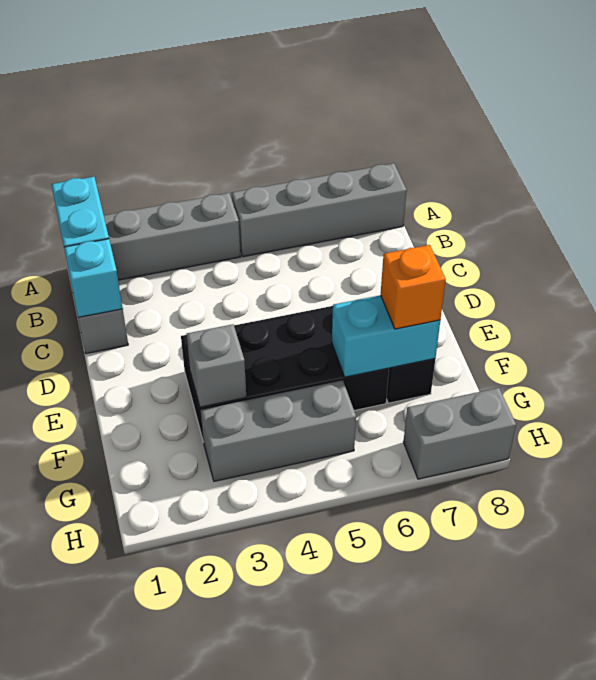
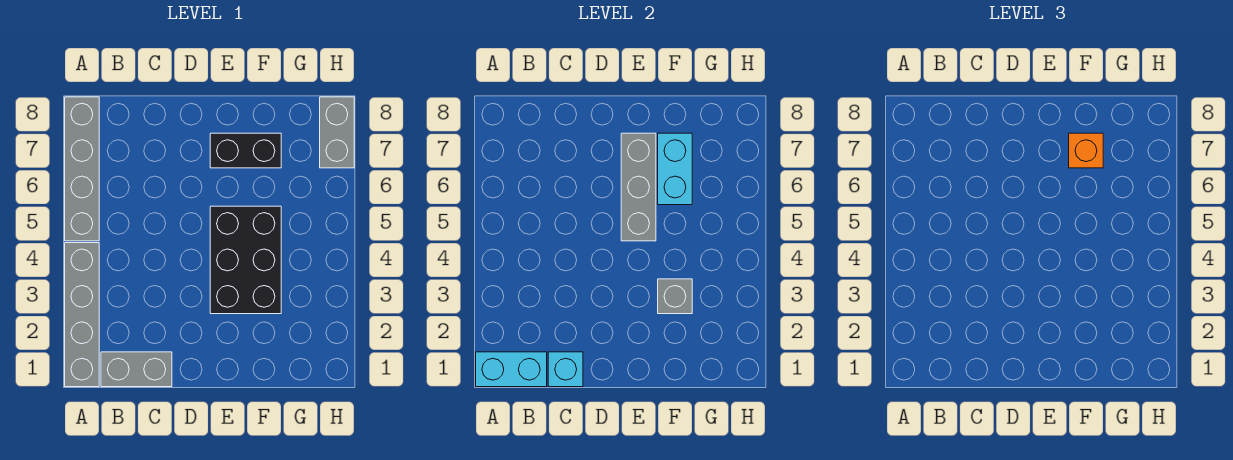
black brick E3:F6 level 1 -> black brick E3:F5 level 1
grey brick G3:G5 level 1 -> grey brick E5:E7 level 2

